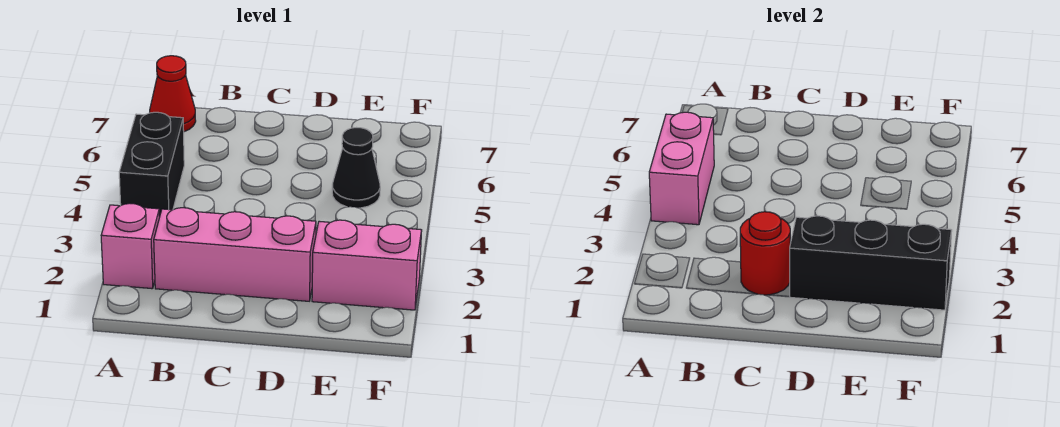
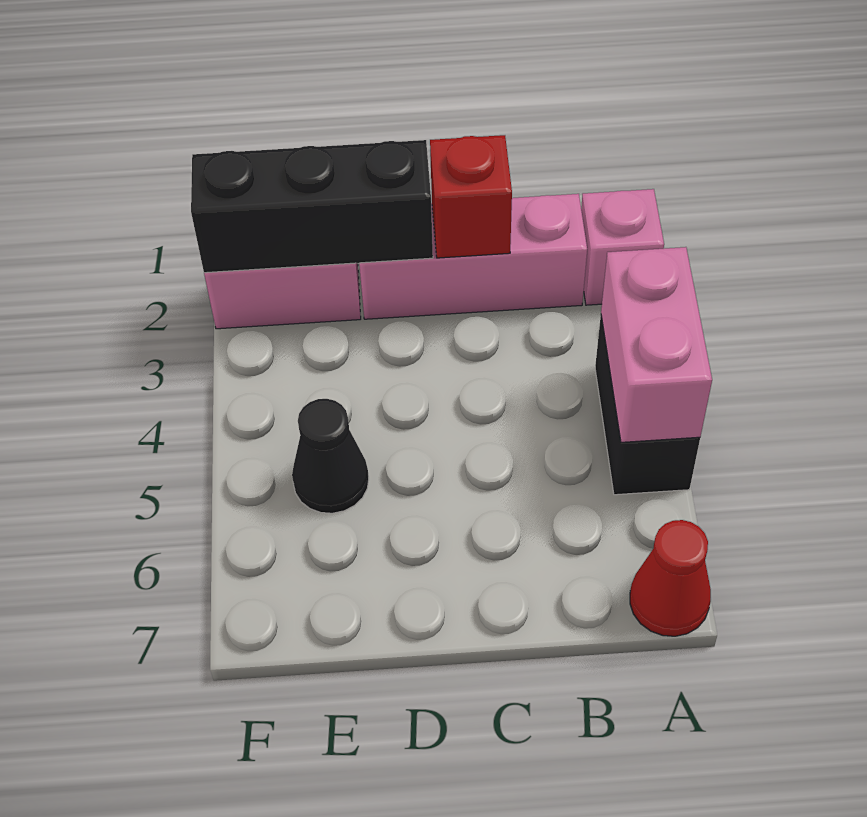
red round brick C2 level 2 -> red brick C2 level 2

